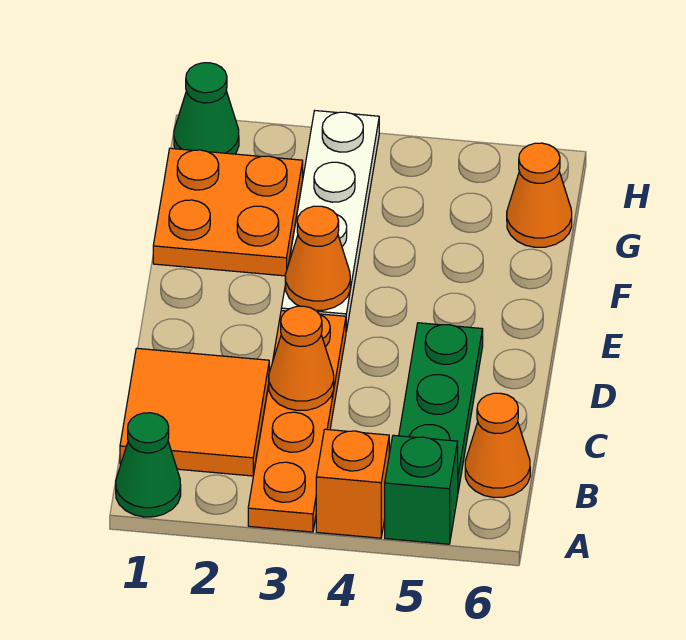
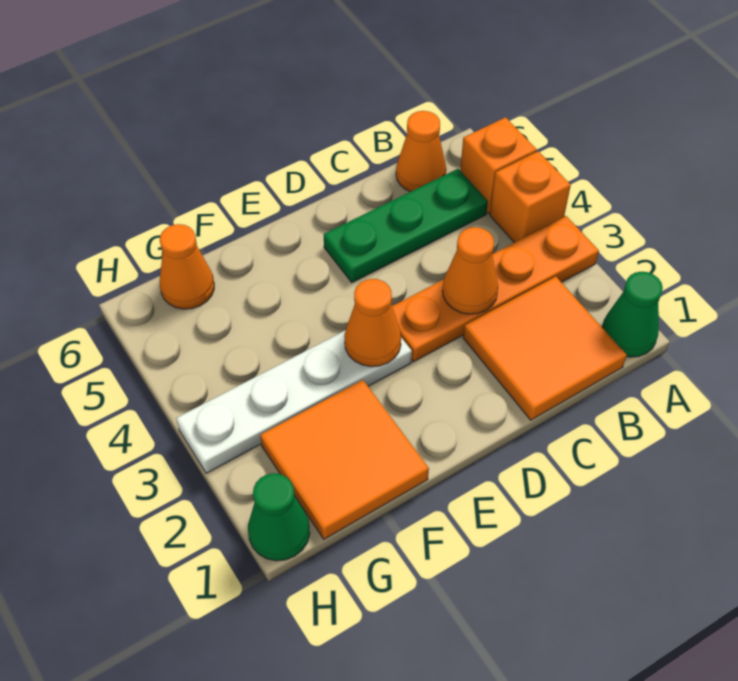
green brick A5 level 1 -> orange brick A5 level 1
orange plate F1:G2 level 1 -> orange tile F1:G2 level 1

